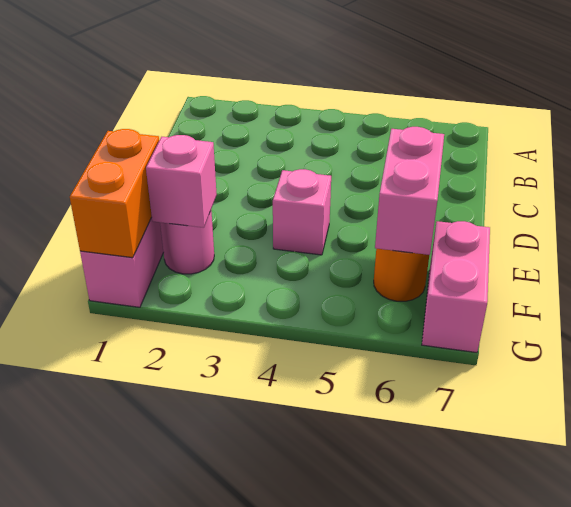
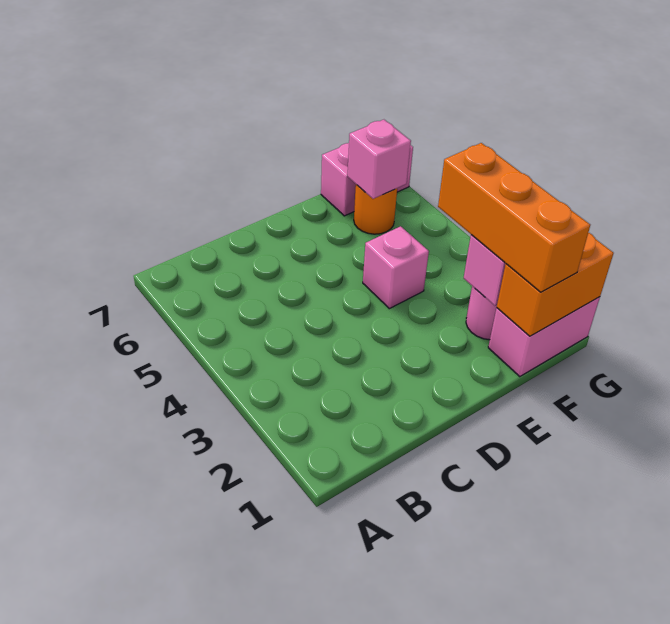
pink brick E6:F6 level 2 -> pink brick F6 level 2
none -> orange brick F1:F3 level 3

